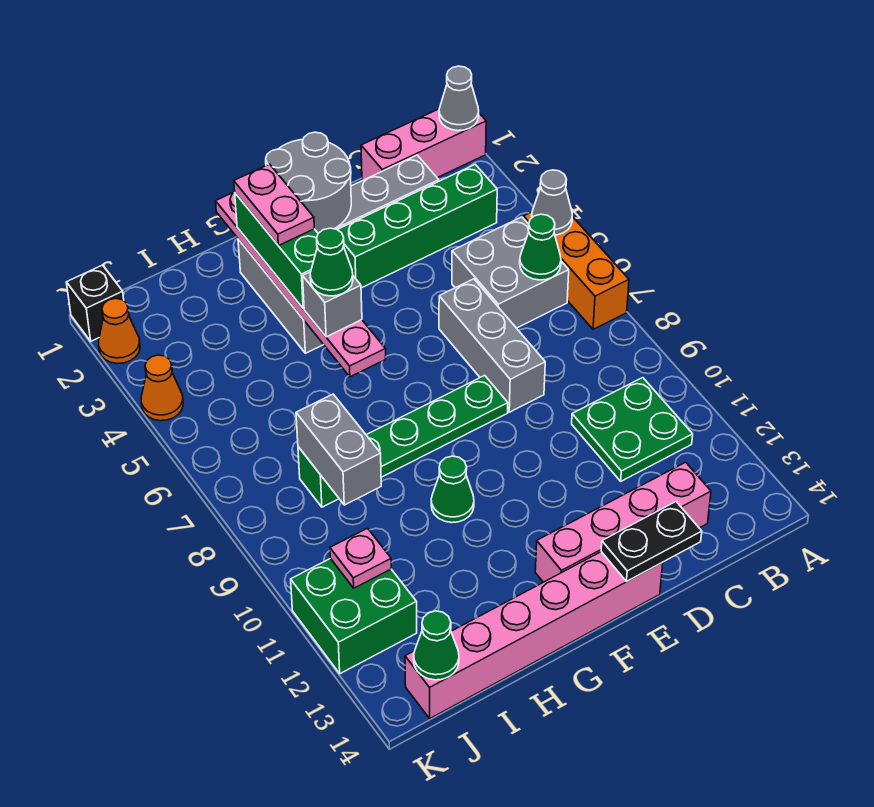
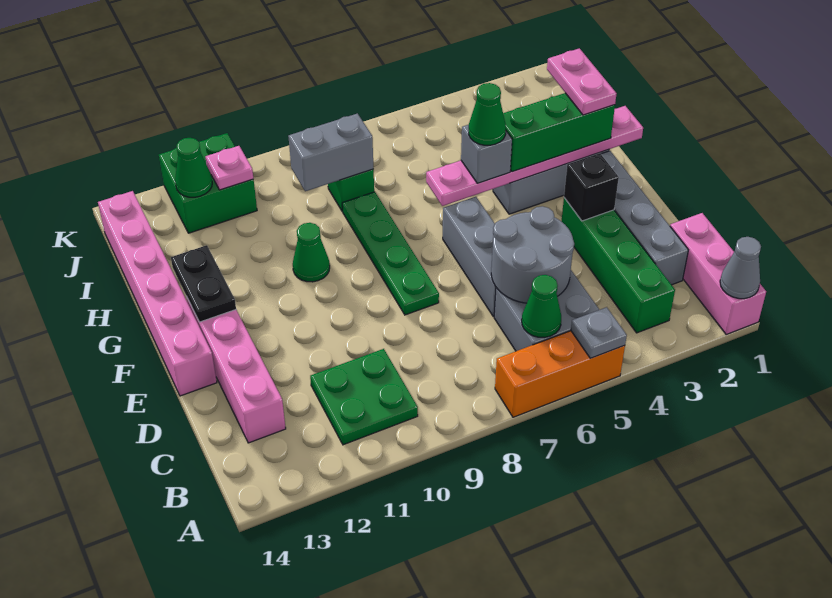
grey cone A5 level 2 -> grey plate A5 level 2
grey brick D6:D8 level 1 -> grey brick D6:F6 level 1
black plate D14:E14 level 2 -> black plate F13:G13 level 2
grey round brick E1:F2 level 2 -> grey round brick C5:D6 level 2
pink plate G2:G3 level 4 -> pink plate G2:H2 level 4
green cone J14 level 2 -> green cone J12 level 2
black brick K1 level 1 -> black brick E3 level 2
orange cone K2 level 1 -> none
orange cone K4 level 1 -> none

